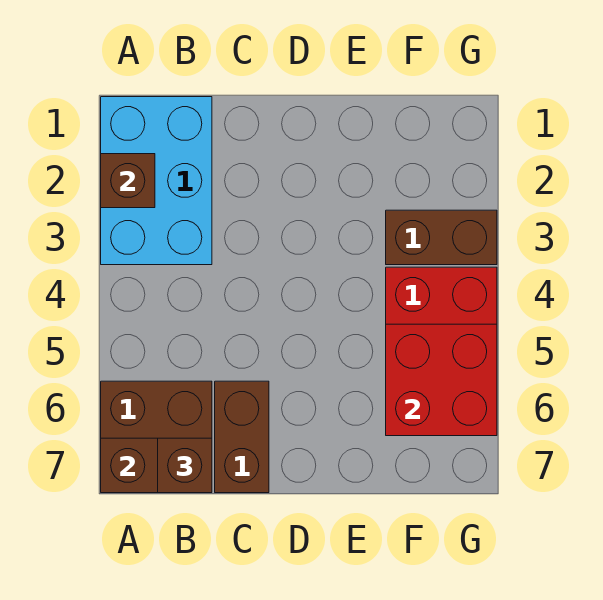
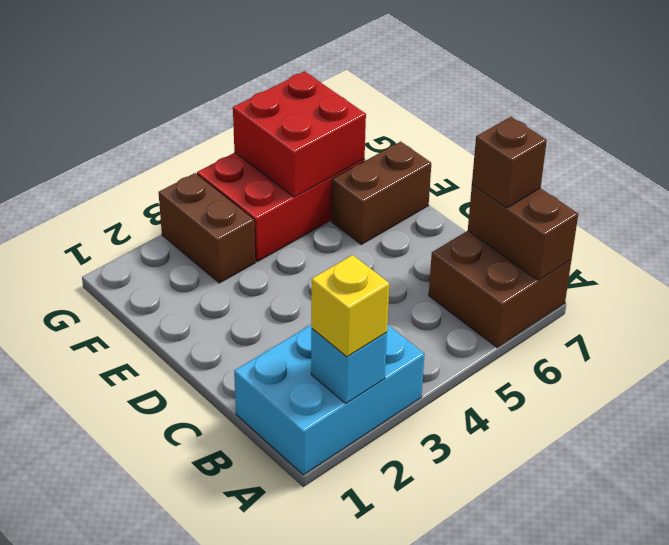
brown brick A2 level 2 -> cyan brick A2 level 2
none -> yellow brick A2 level 3
brown brick C6:C7 level 1 -> brown brick E6:E7 level 1

